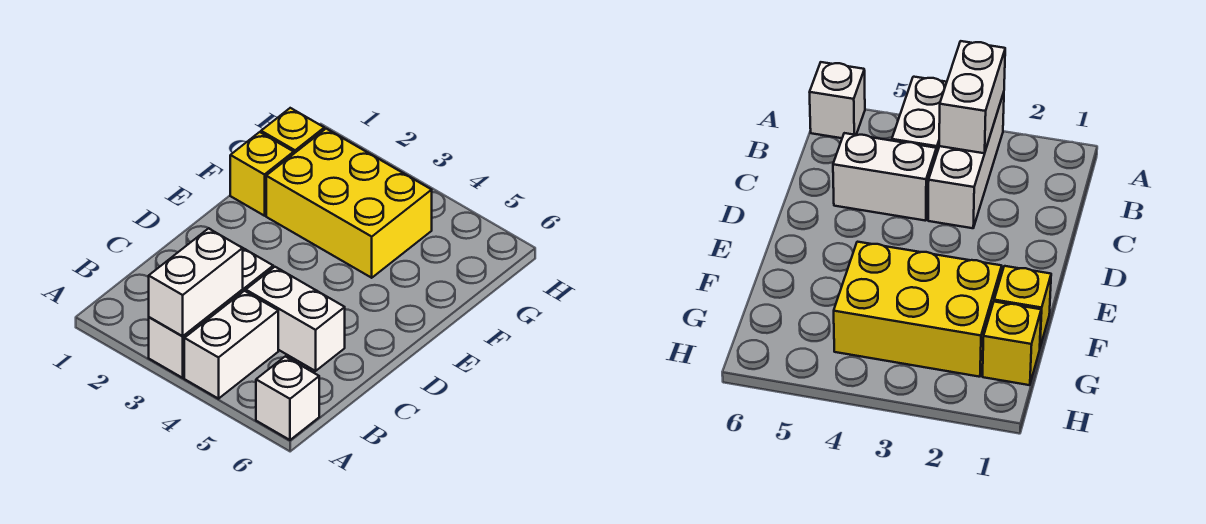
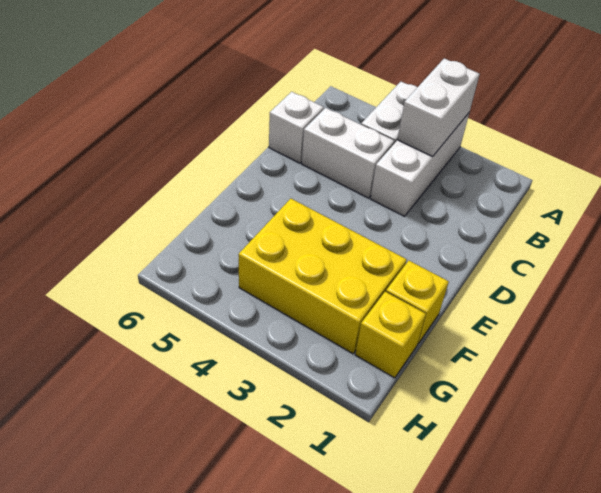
white brick A6 level 1 -> white brick C6 level 1

